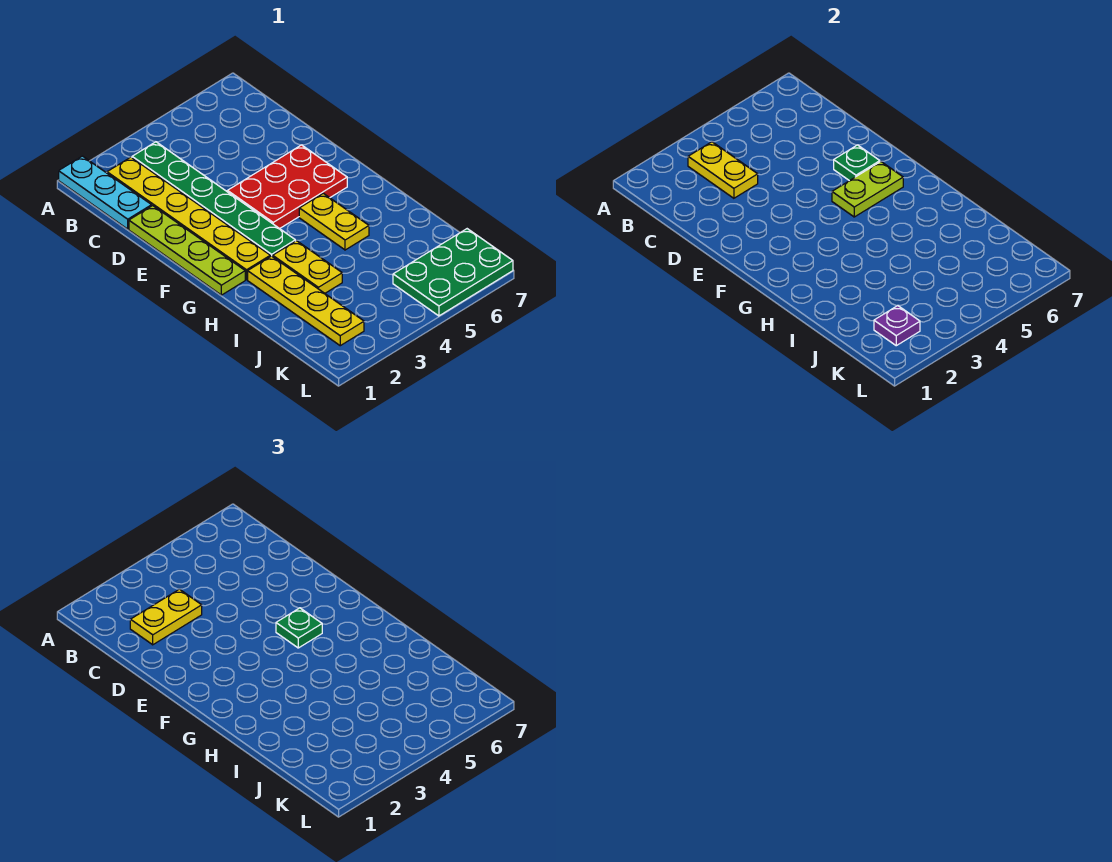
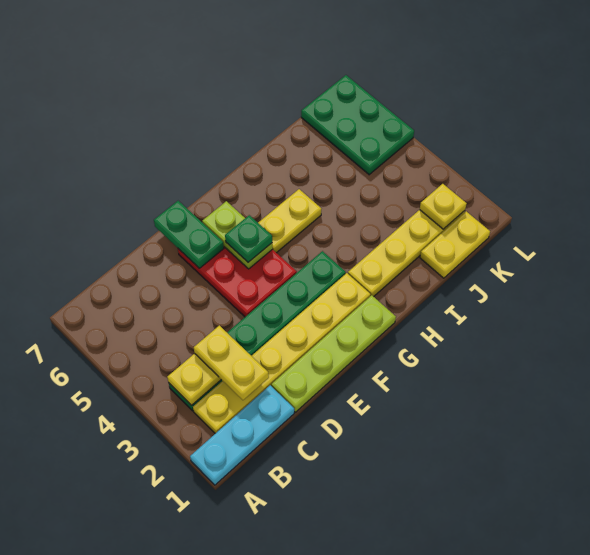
green plate E6 level 2 -> green plate E6:E7 level 2
yellow plate H3:I3 level 1 -> yellow plate J1:K1 level 1
purple plate K2 level 2 -> yellow plate K2 level 2

